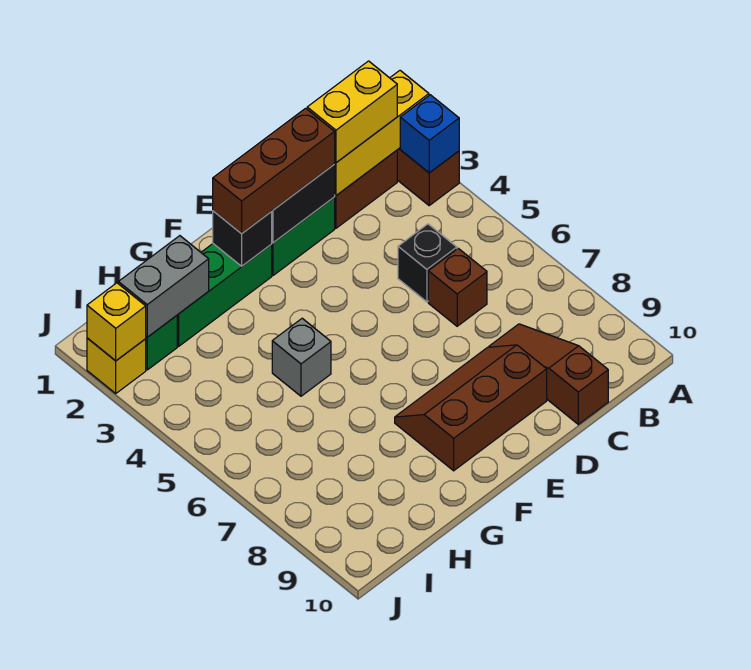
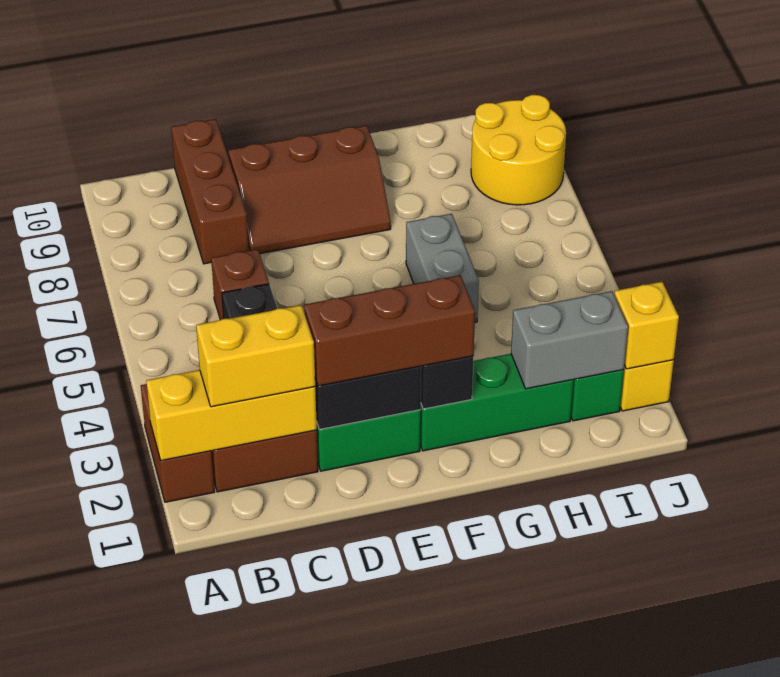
blue brick A3 level 2 -> none
brown slope C8:C10 level 1 top 10 -> brown brick C8:C10 level 1
grey brick G5 level 1 -> grey brick G5:G6 level 1
none -> yellow round brick I8:J9 level 1

